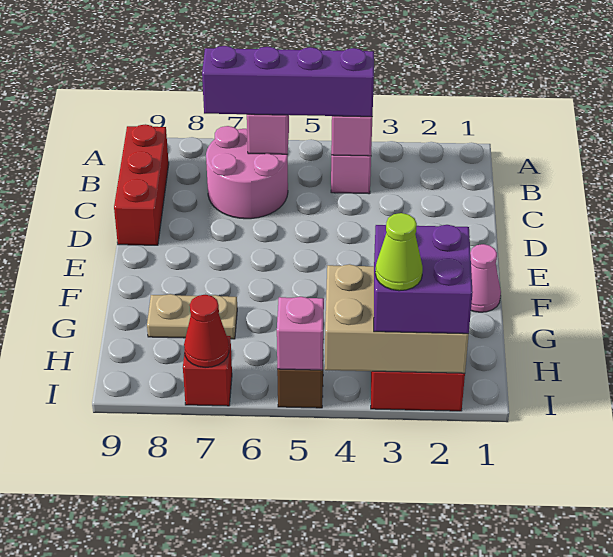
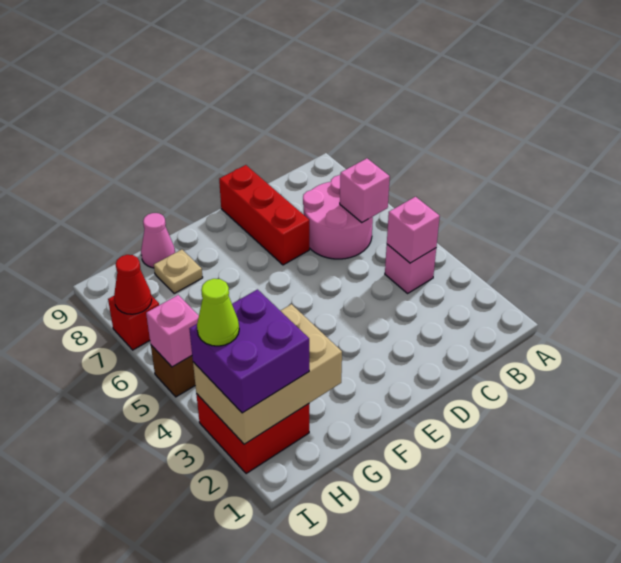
purple brick B4:B7 level 3 -> none
red brick B9:D9 level 1 -> red brick D7:D9 level 1
pink cone F1 level 1 -> pink cone G9 level 1
tan plate G7:G8 level 1 -> tan plate G8 level 1
tan brick H2:I4 level 2 -> tan brick G2:I3 level 2

